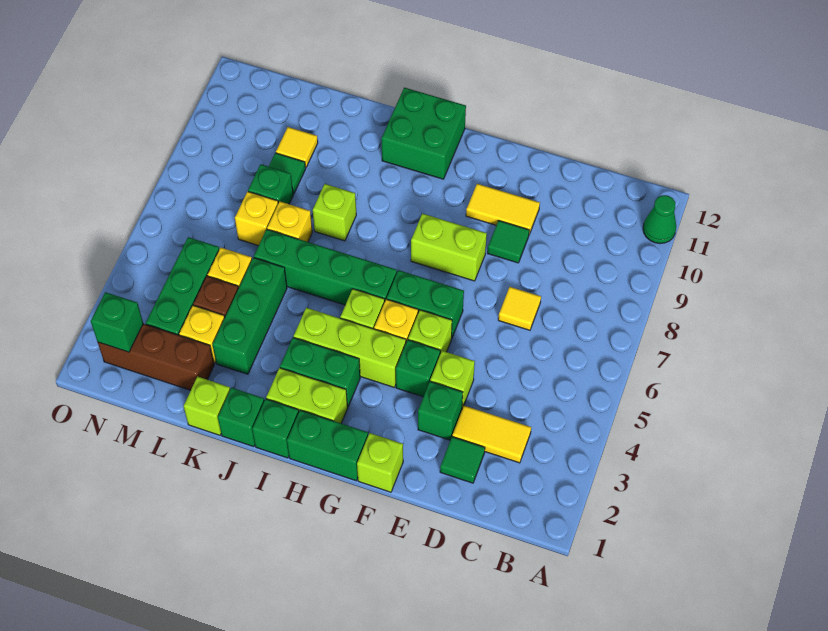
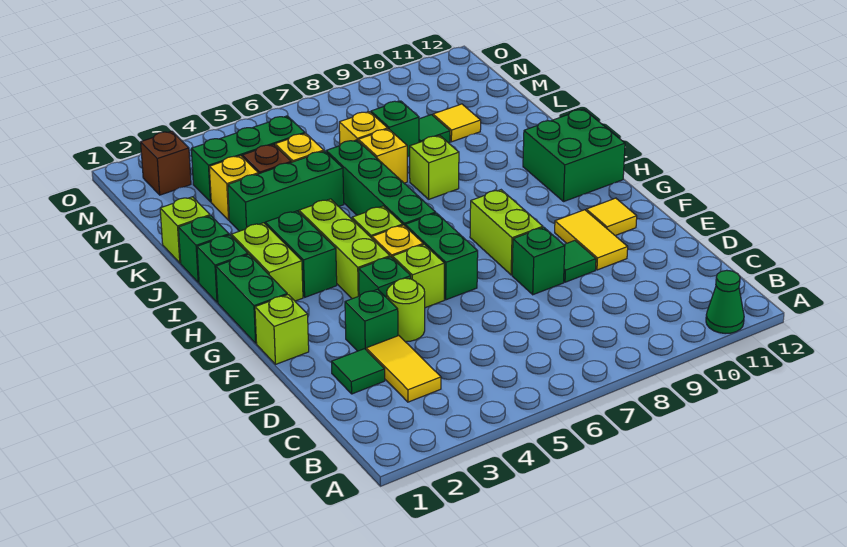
yellow tile D7 level 1 -> yellow tile F11 level 1
lime brick E4 level 1 -> lime round brick E4 level 1
brown brick L2:N2 level 1 -> brown brick N2 level 1
green brick N2 level 2 -> green brick E8 level 1

